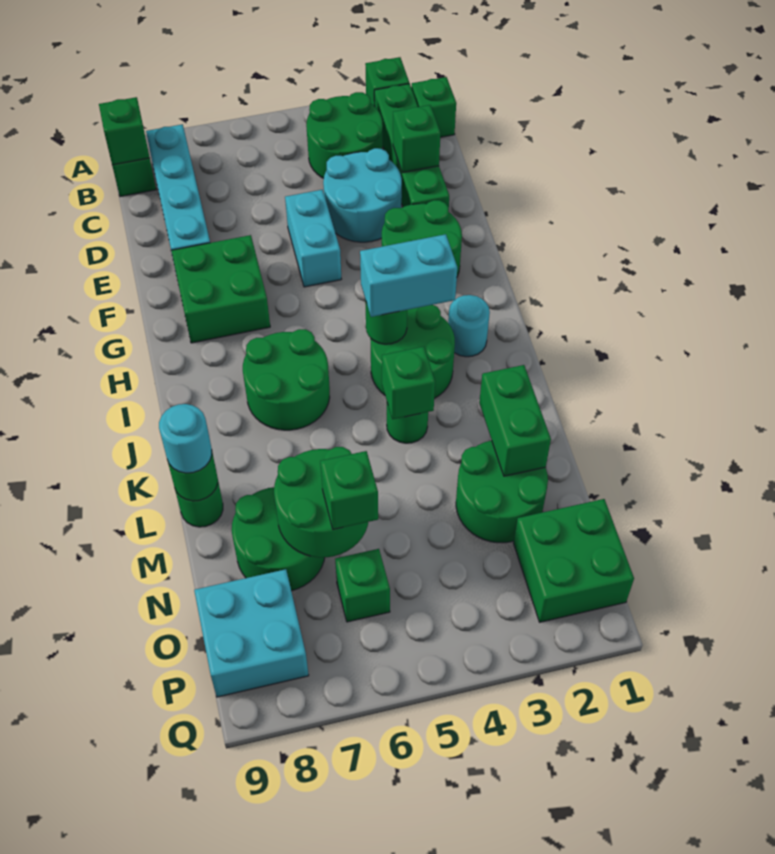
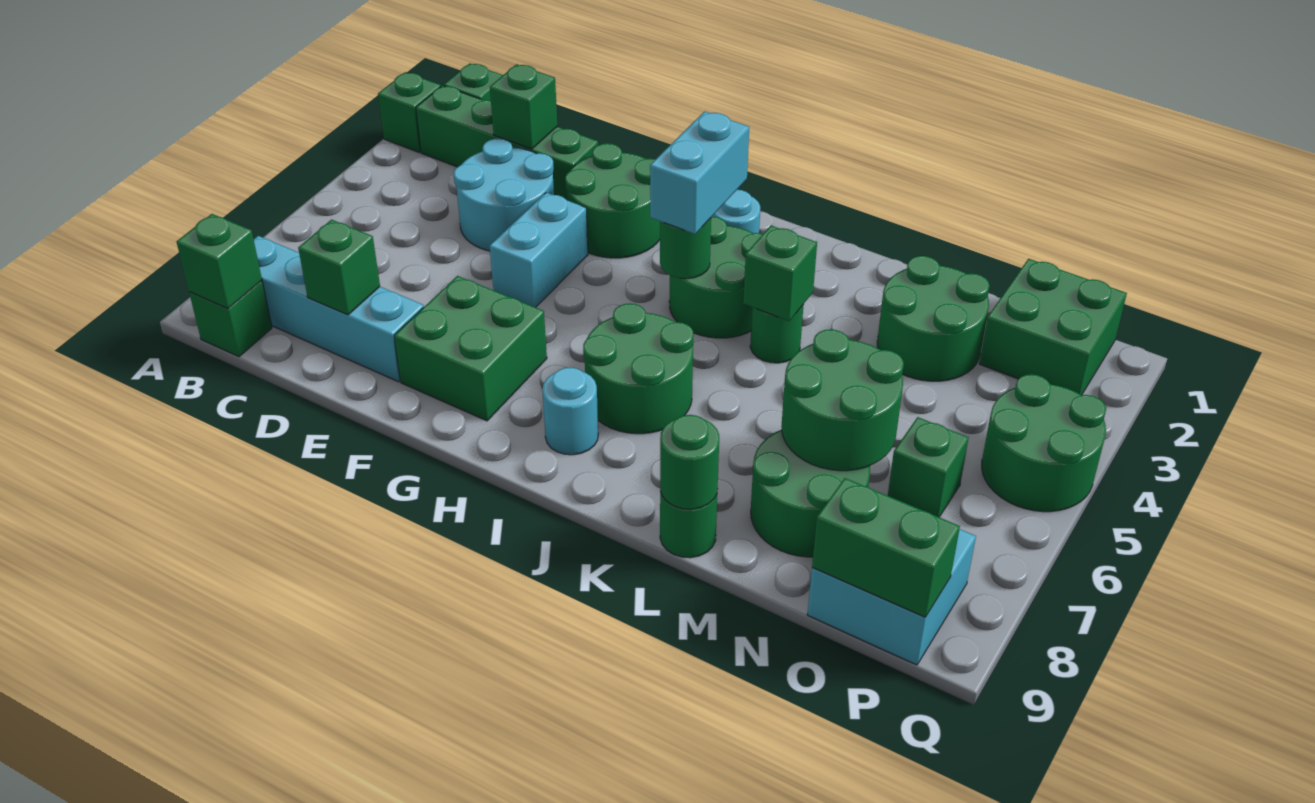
green round brick B3:C4 level 1 -> green round brick P4:Q5 level 1
cyan brick E5:F5 level 1 -> cyan brick F4:F5 level 1
green brick L2:M2 level 2 -> green brick O9:P9 level 2
cyan round brick L9 level 3 -> cyan round brick I8 level 1
green brick N6 level 3 -> green brick D8 level 2

